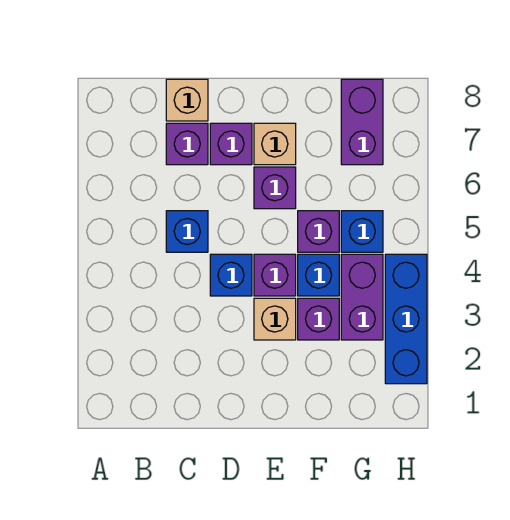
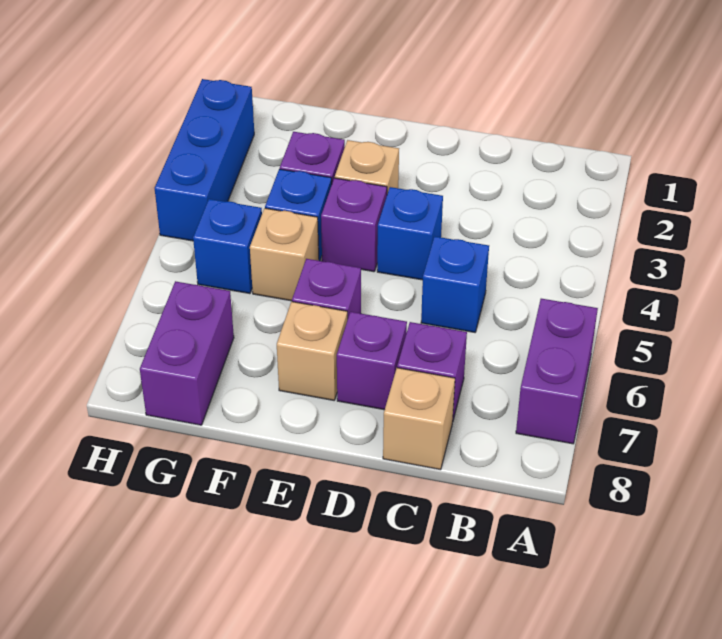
purple brick F5 level 1 -> tan brick F5 level 1
purple brick G3:G4 level 1 -> purple brick A6:A7 level 1

